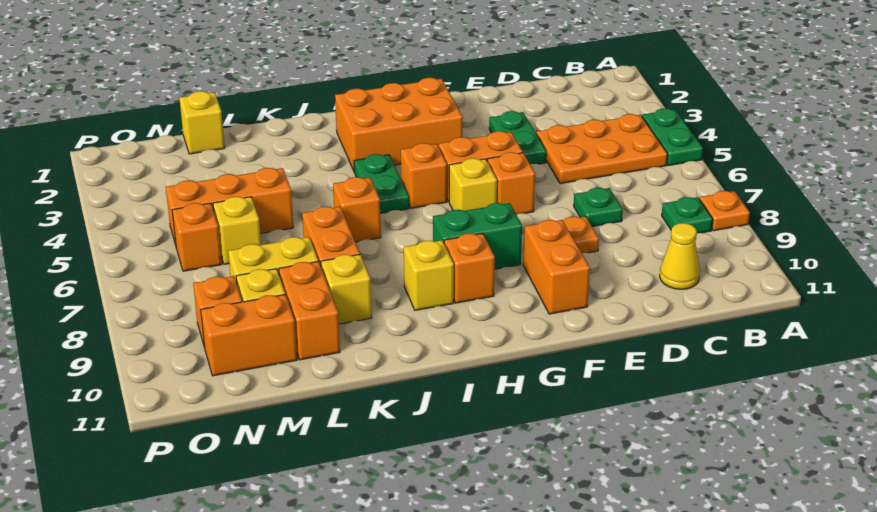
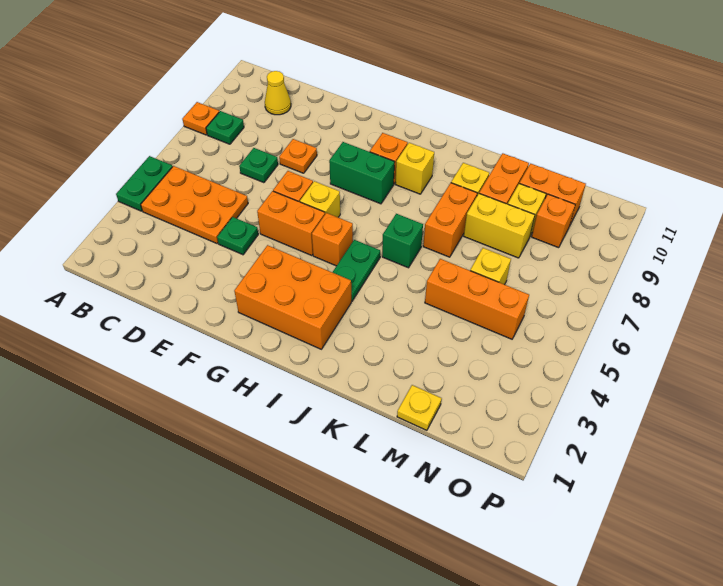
green plate E3:E4 level 1 -> green plate E4 level 1
orange brick F9:F10 level 1 -> none
orange brick J6 level 1 -> green brick J6 level 1
yellow brick M1 level 1 -> yellow plate M1 level 1
orange brick N6 level 1 -> none

